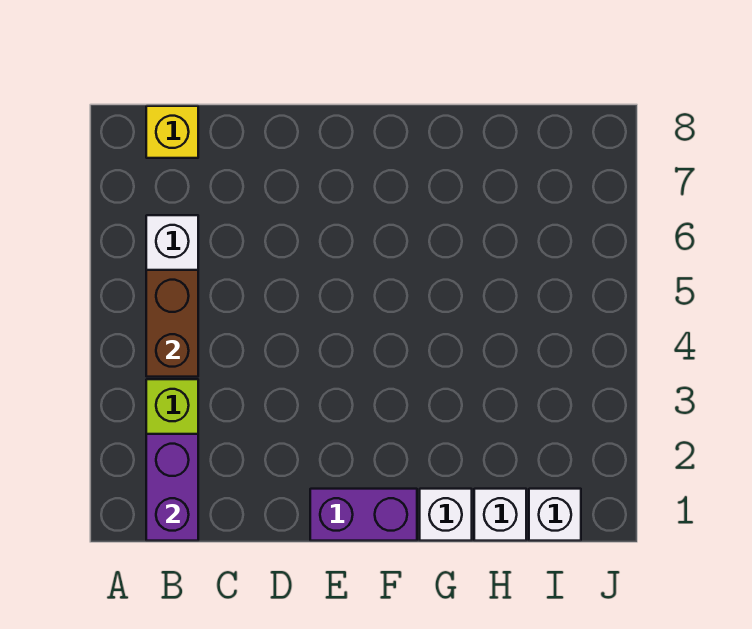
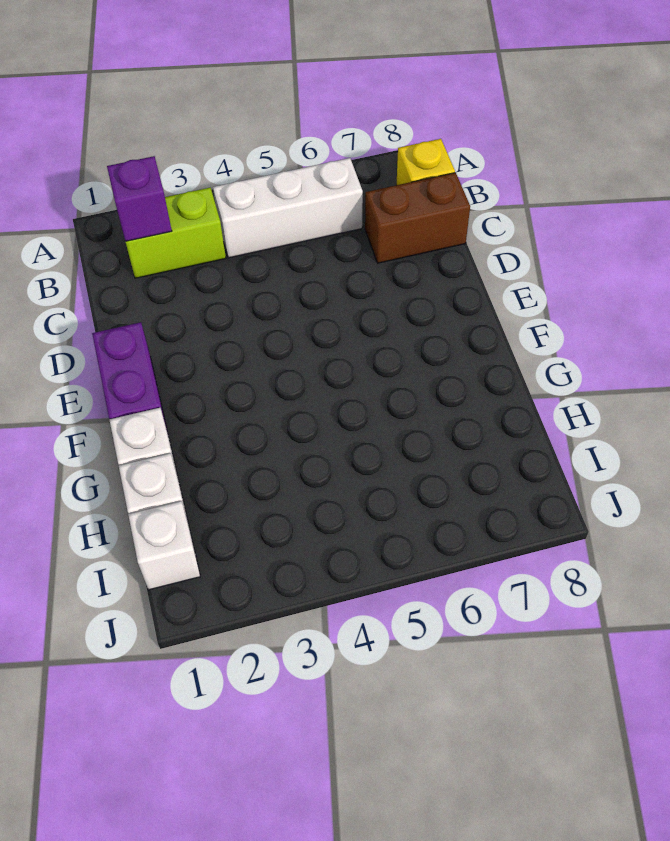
purple brick B1:B2 level 2 -> purple brick B2 level 2
brown brick B4:B5 level 2 -> brown brick C7:C8 level 1

